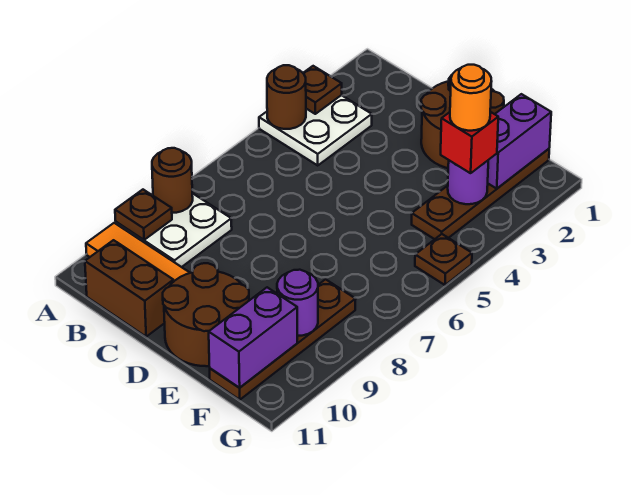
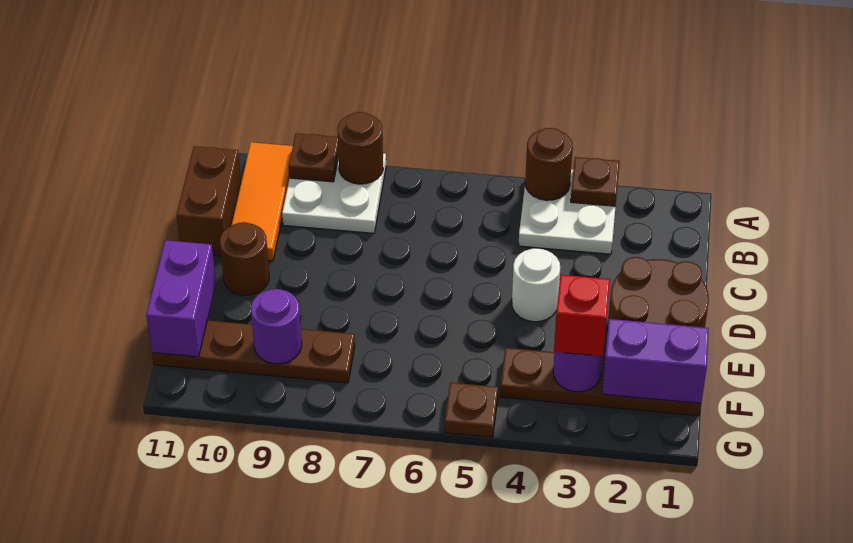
none -> white round brick D4 level 1
brown round brick D10:E11 level 1 -> brown round brick D10 level 1
orange round brick F3 level 4 -> none
purple brick F10:F11 level 2 -> purple brick E11:F11 level 2

